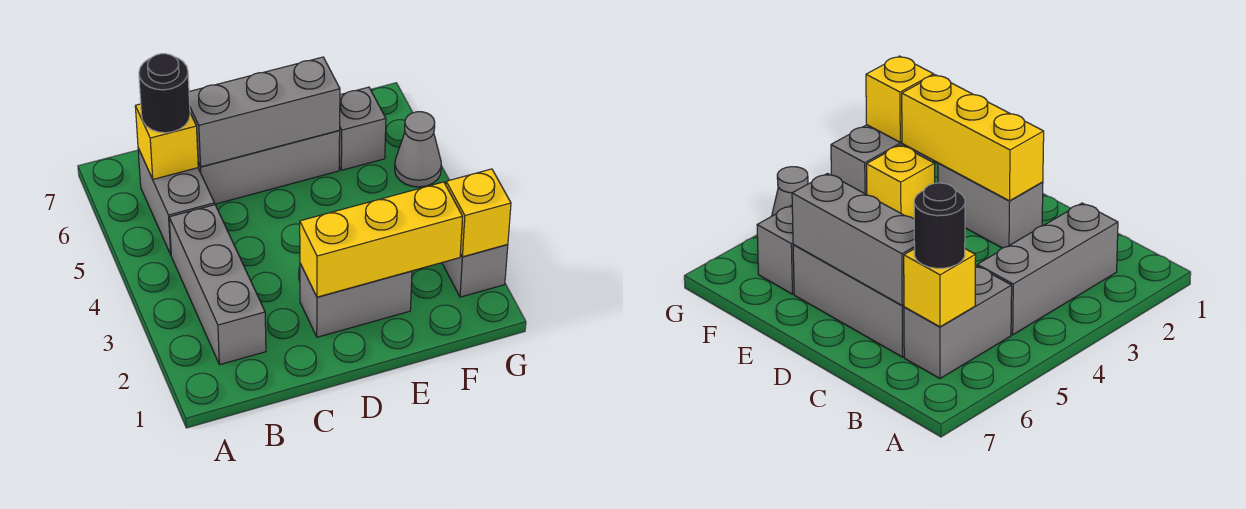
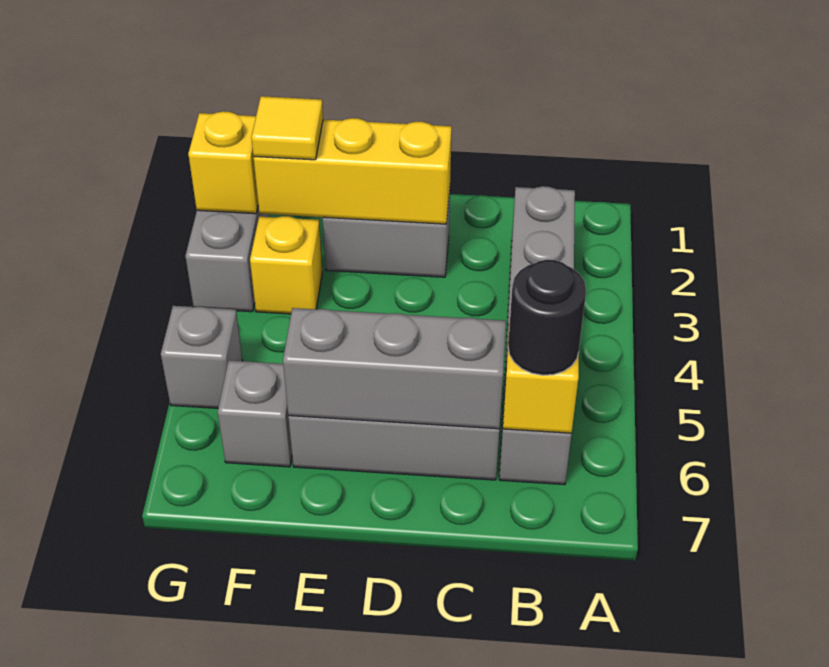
none -> yellow tile F2 level 3
grey cone G5 level 1 -> grey brick G5 level 1

